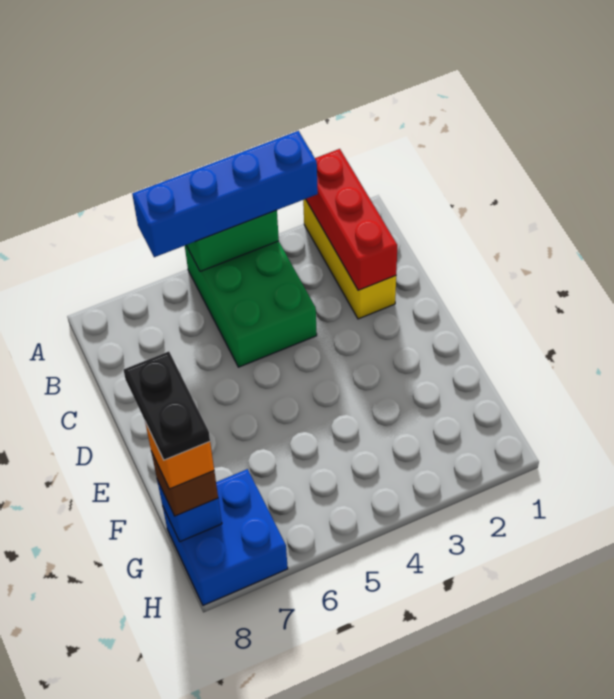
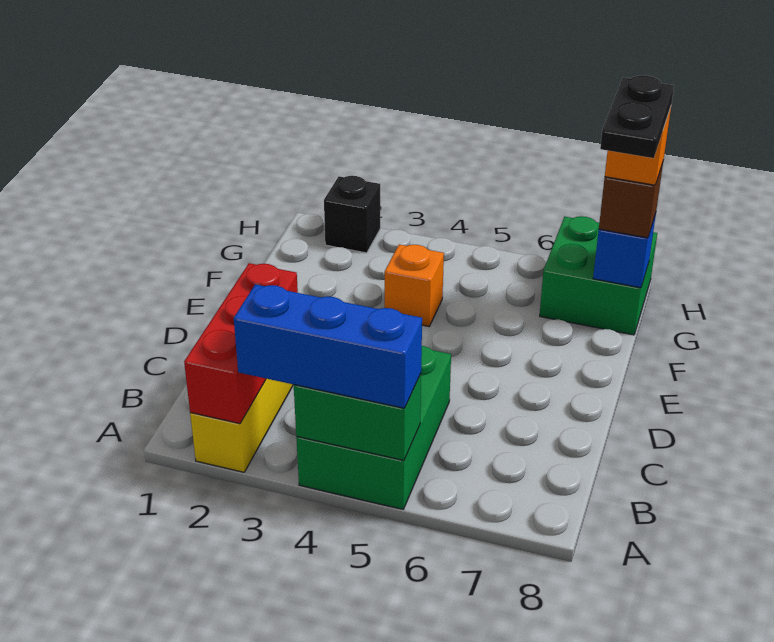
blue brick A3:A6 level 3 -> blue brick A3:A5 level 3
none -> orange brick F4 level 1
blue brick G7:H8 level 1 -> green brick G7:H8 level 1
none -> black brick H2 level 1

